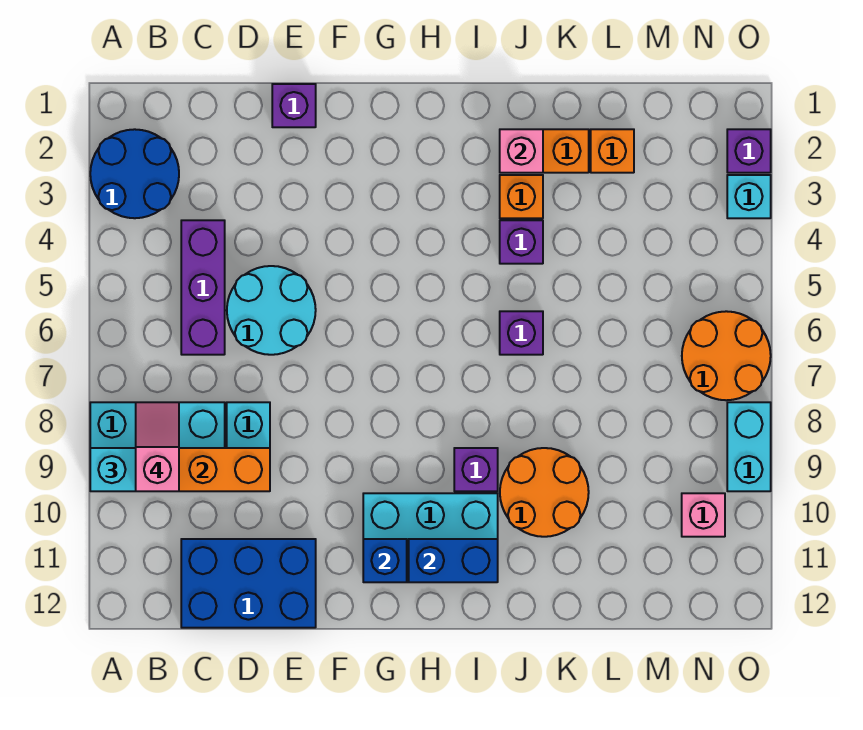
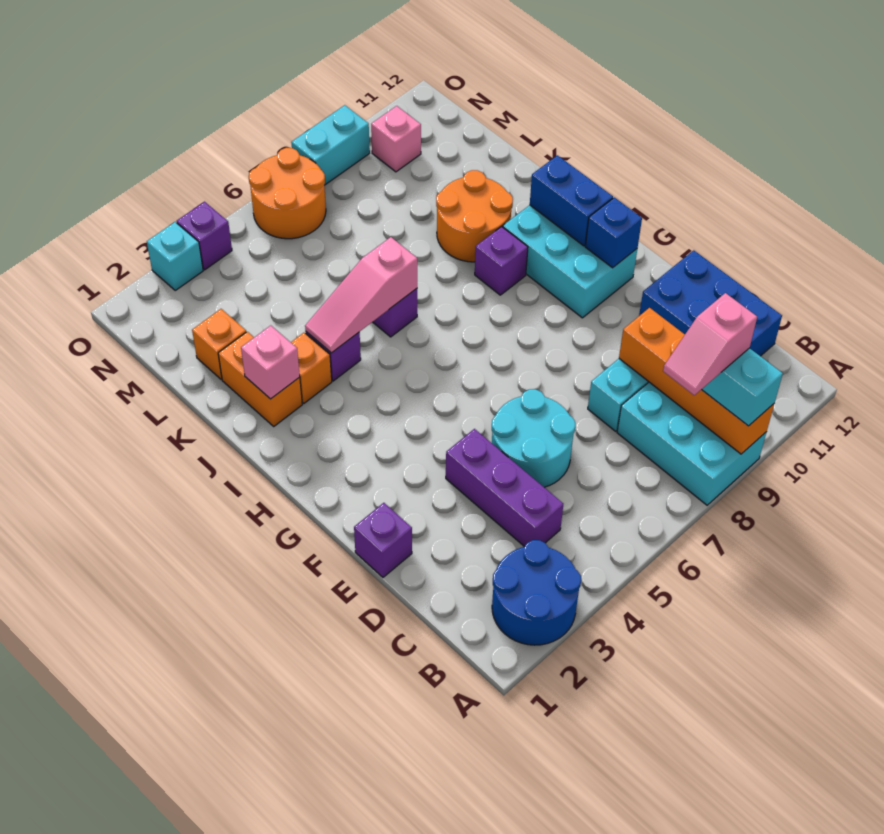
purple brick C4:C6 level 1 -> purple brick C4:E4 level 1
none -> pink slope J4:J6 level 2 top 6
purple brick O2 level 1 -> purple brick O4 level 1

